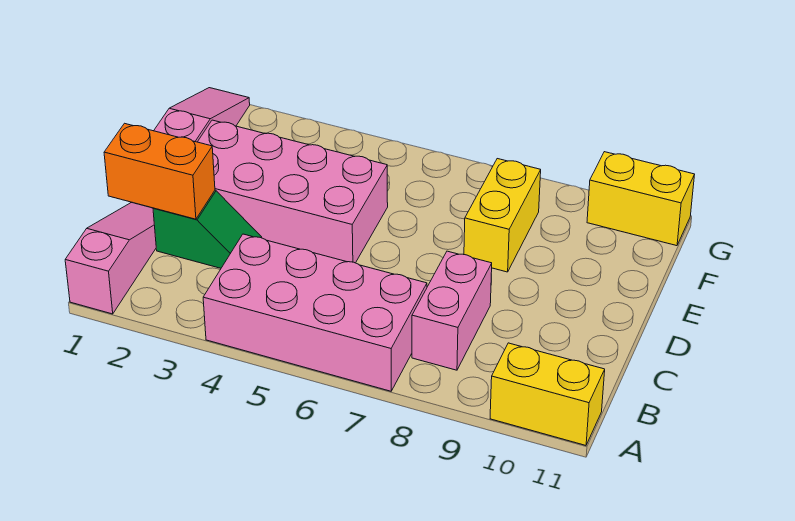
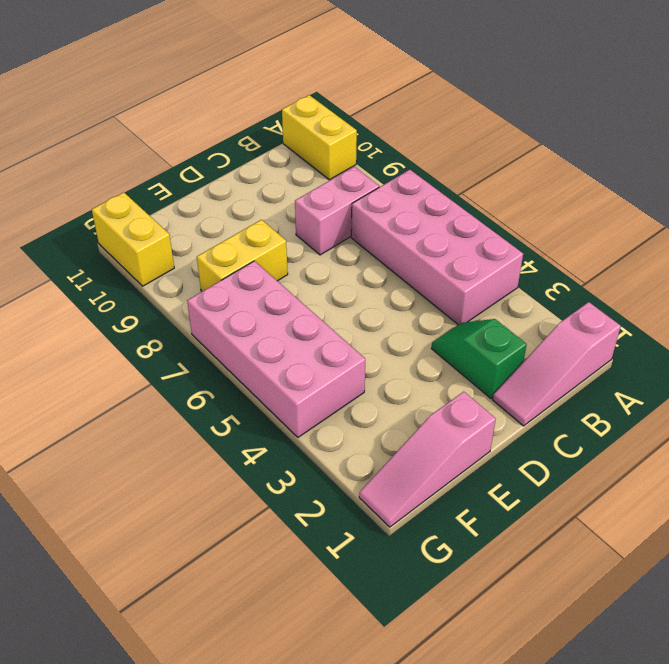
orange brick C1:C2 level 2 -> none
pink brick D2:E5 level 1 -> pink brick F4:G7 level 1

